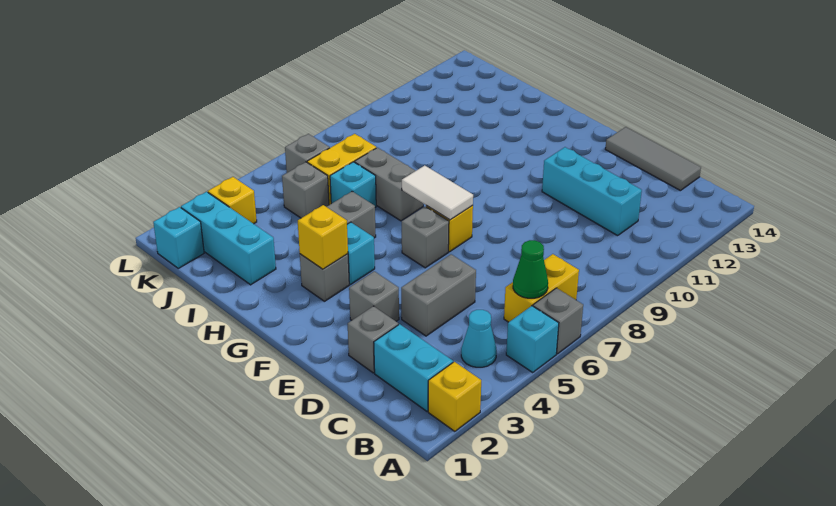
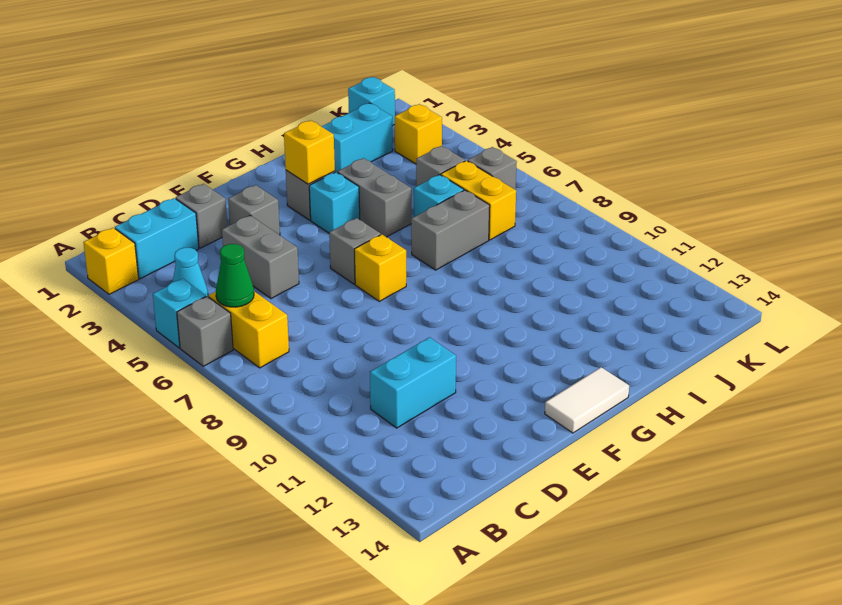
cyan brick C11:E11 level 1 -> cyan brick C11:D11 level 1
grey tile C14:E14 level 1 -> none
white tile F7:G7 level 2 -> white tile F14:G14 level 1
cyan brick I2:K2 level 1 -> cyan brick I2:J2 level 1

